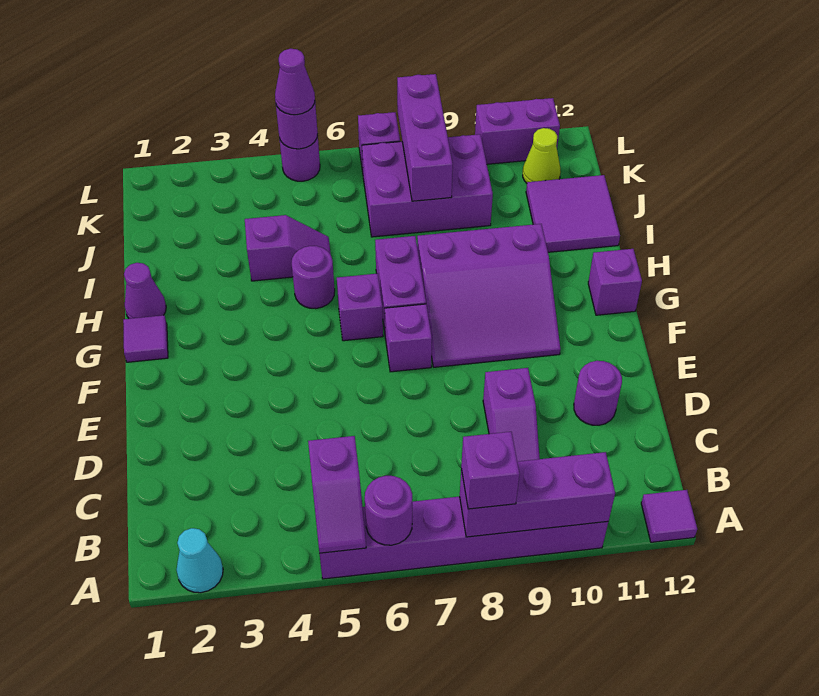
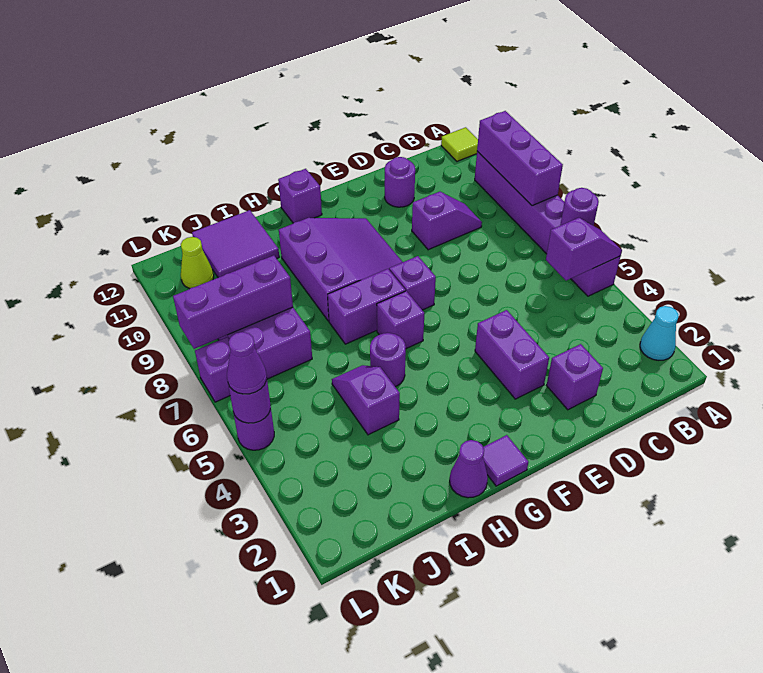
purple brick A8 level 3 -> purple brick D2 level 1
purple tile A12 level 1 -> lime tile A12 level 1
purple brick L10:L11 level 1 -> purple brick E3:E4 level 1

